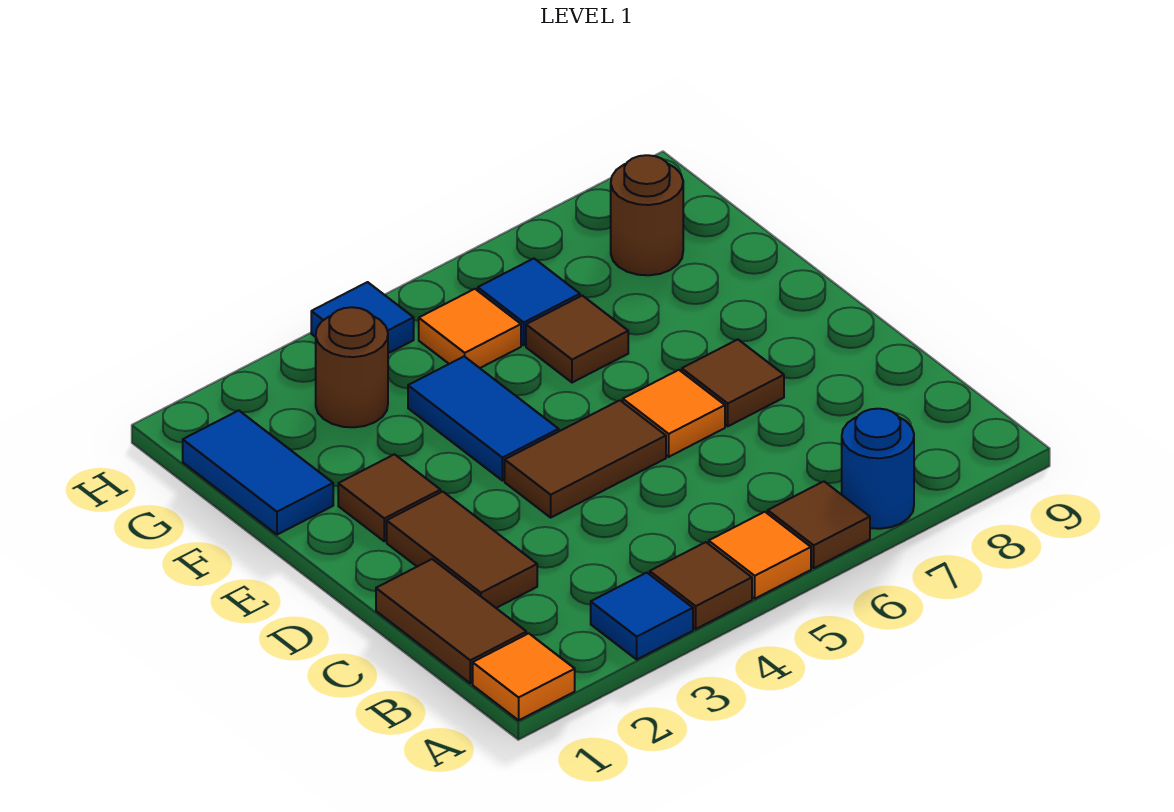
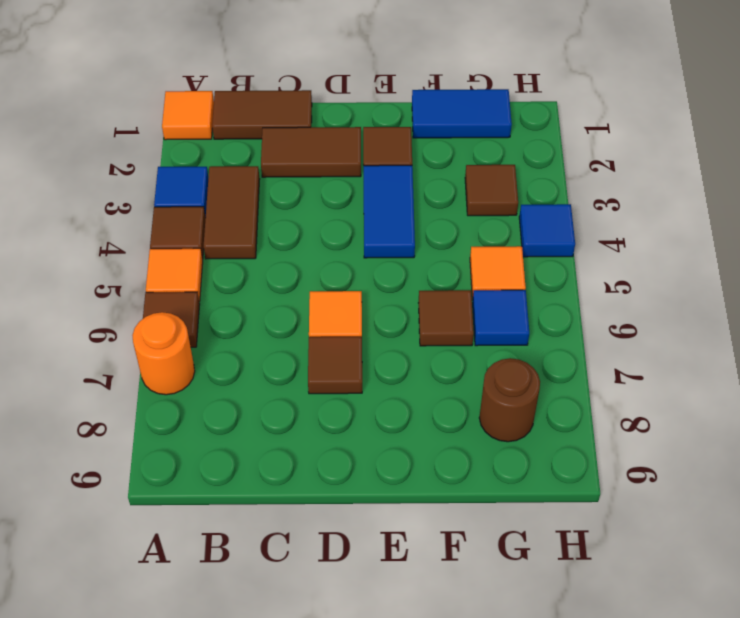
blue round brick A7 level 1 -> orange round brick A7 level 1
brown tile D4:D5 level 1 -> brown tile B3:B4 level 1
blue tile E4:F4 level 1 -> blue tile E3:E4 level 1
brown round brick G3 level 1 -> brown tile G3 level 1

